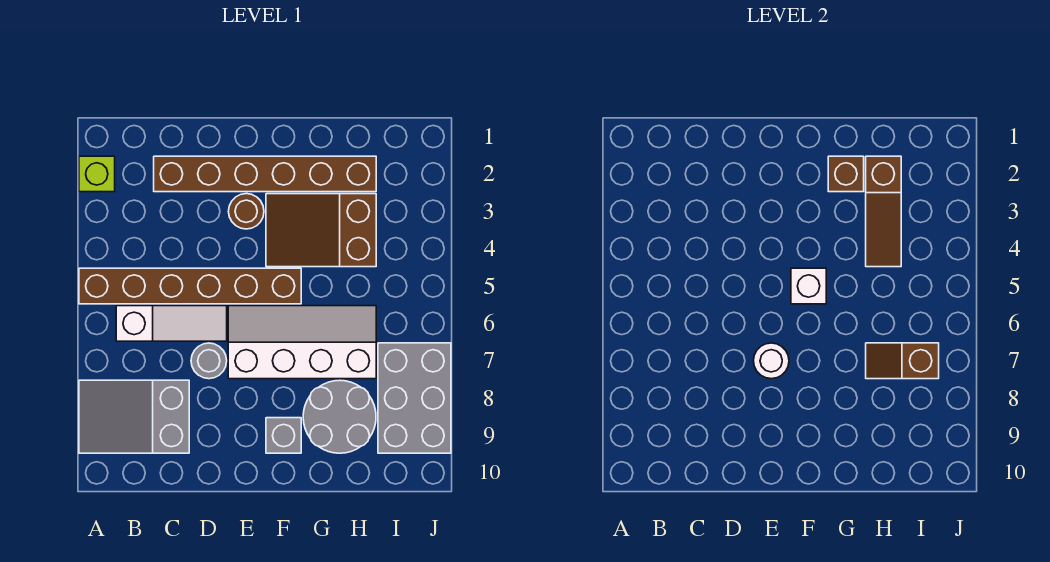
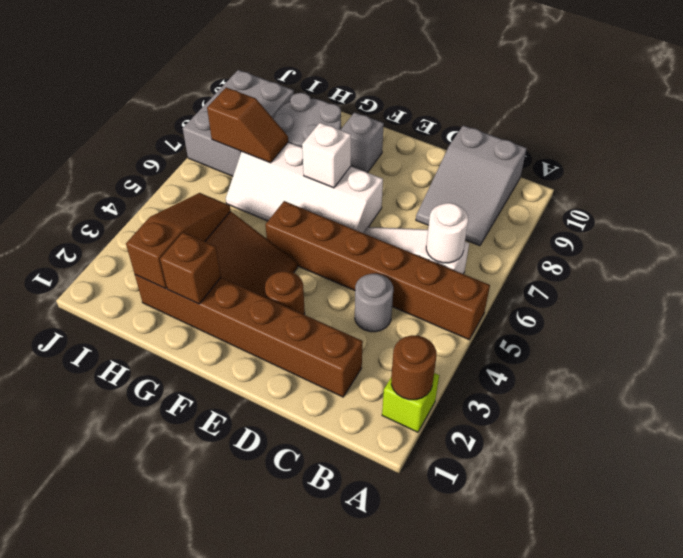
none -> brown round brick A2 level 2
grey slope A8:C9 level 1 top C -> grey slope B8:C10 level 1 top 10
grey round brick D7 level 1 -> grey round brick C4 level 1
white round brick E7 level 2 -> white round brick B6 level 2
white brick F5 level 2 -> white brick F7 level 2

